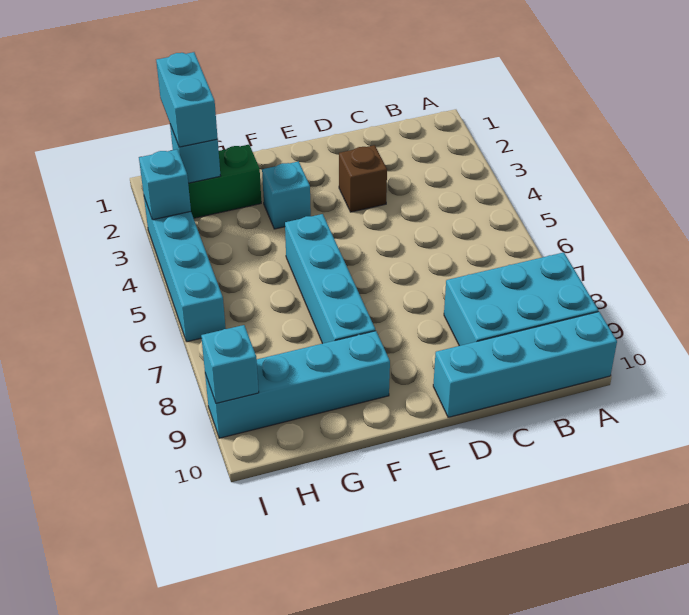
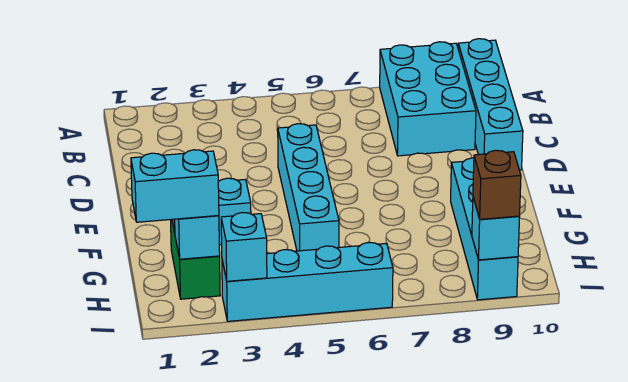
brown brick D3 level 1 -> brown brick I9 level 3
cyan brick F5:F8 level 1 -> cyan brick D5:G5 level 1

